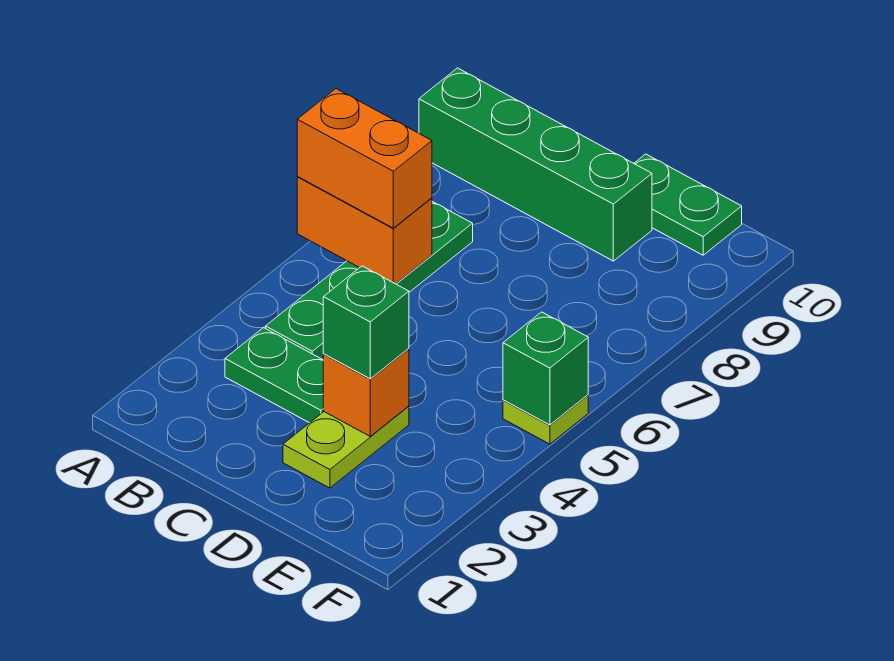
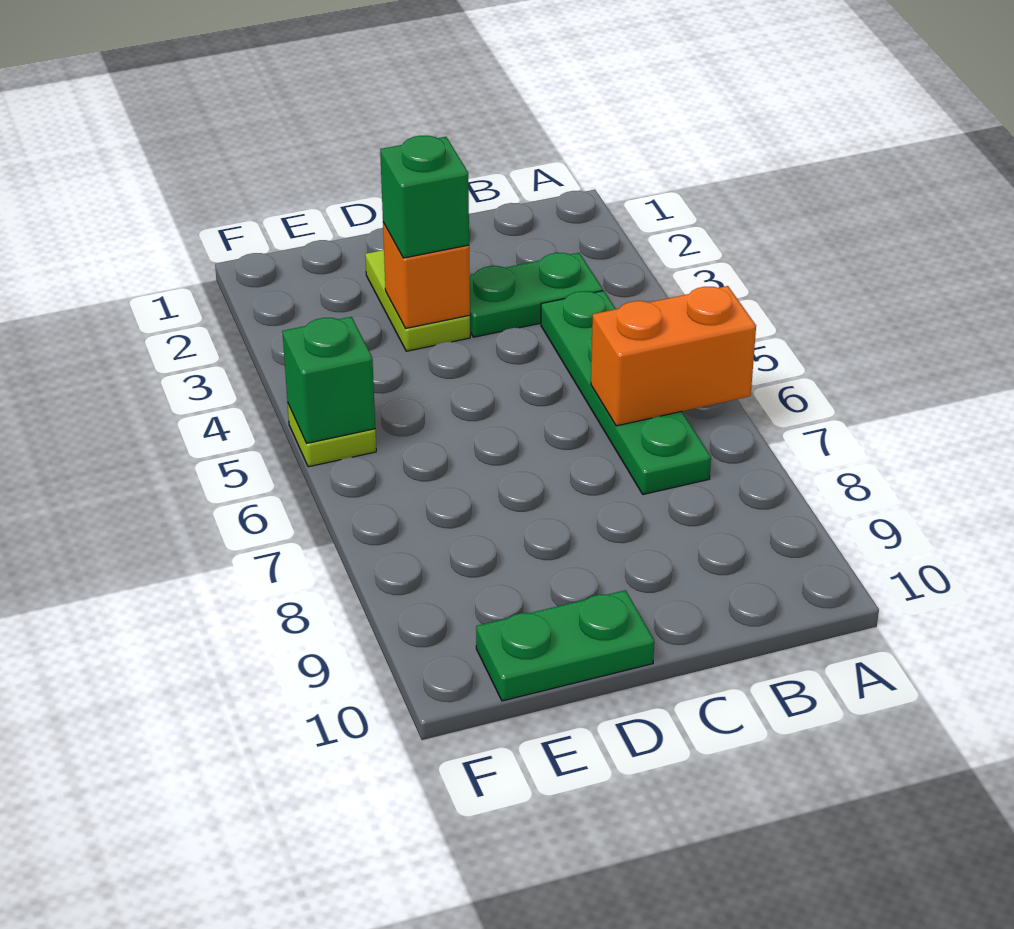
orange brick A6:B6 level 3 -> none
green brick A9:D9 level 1 -> none

